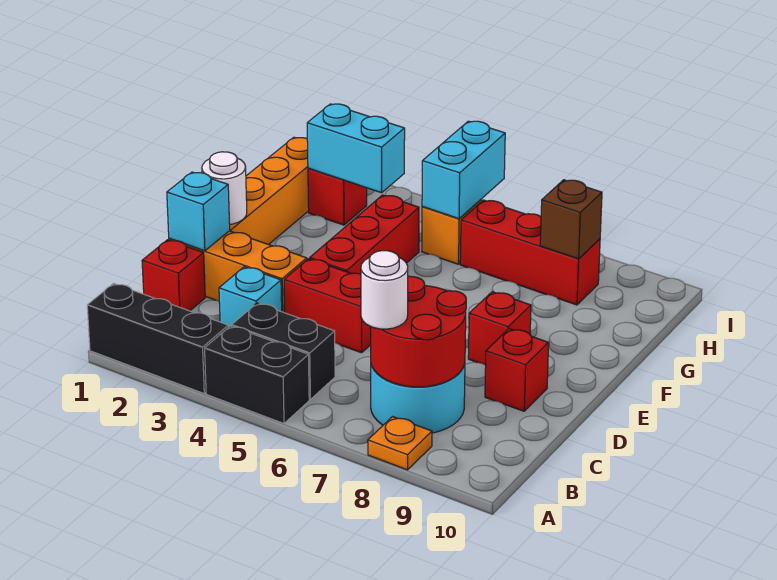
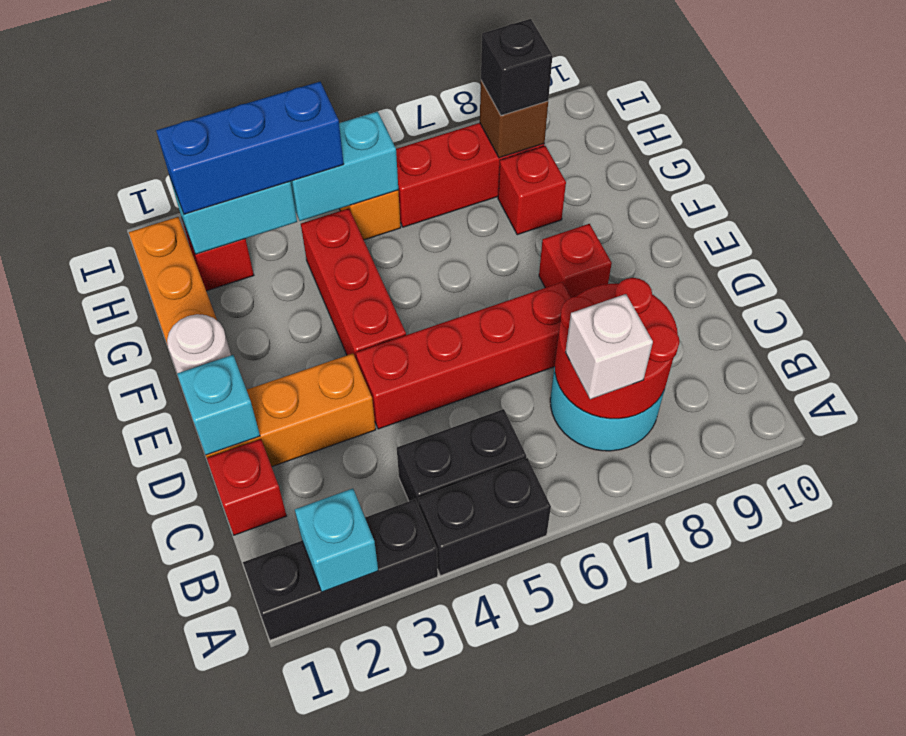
orange plate A8 level 1 -> none
white round brick B7 level 3 -> white brick B7 level 3
cyan brick C3 level 1 -> cyan brick A2 level 2
red brick D4:D5 level 1 -> red brick D4:D7 level 1
red brick D9 level 1 -> red brick G8 level 1
none -> blue brick H2:H4 level 3
cyan brick H5:I5 level 2 -> cyan brick H4:H5 level 2
none -> black brick H8 level 3

